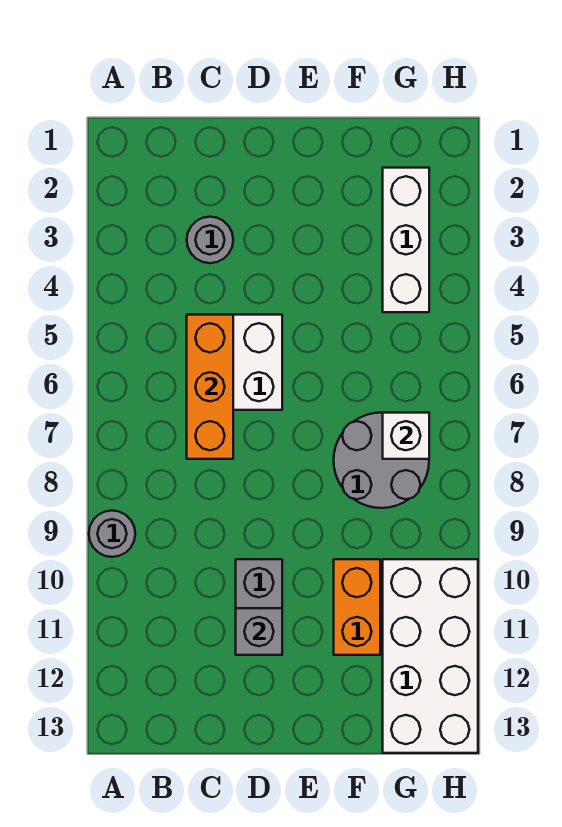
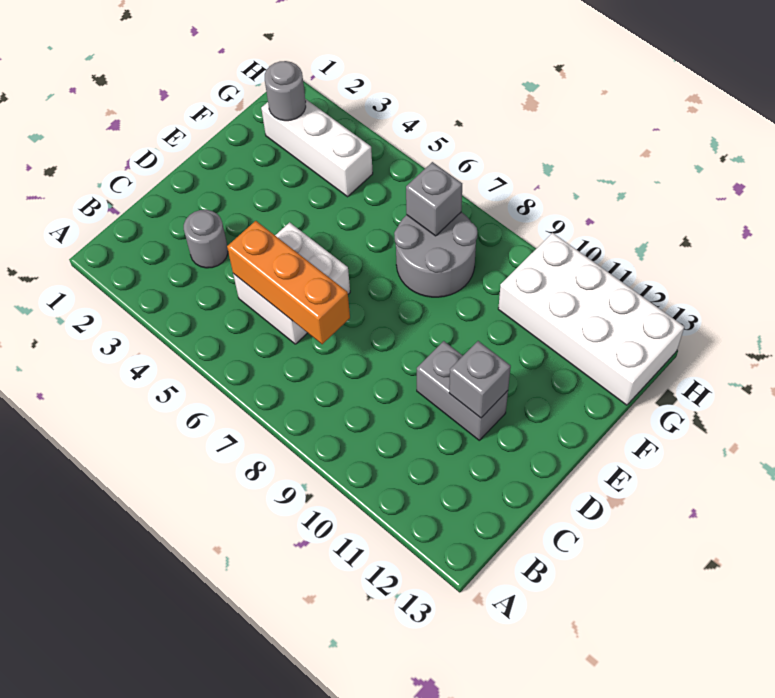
grey round brick A9 level 1 -> grey round brick G2 level 2
orange brick F10:F11 level 1 -> none
white brick G7 level 2 -> grey brick G7 level 2

